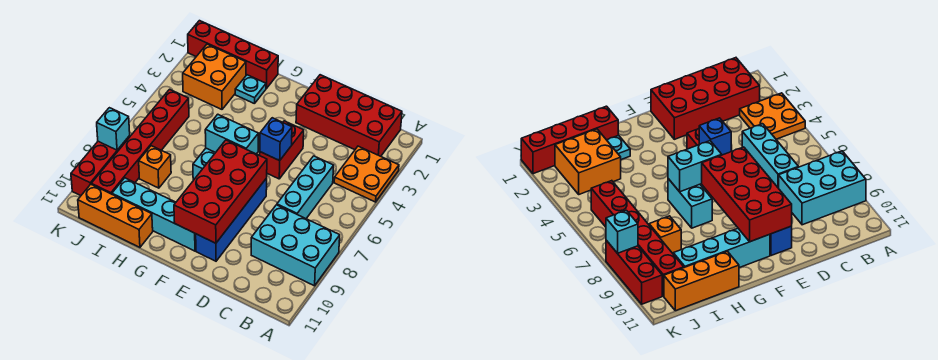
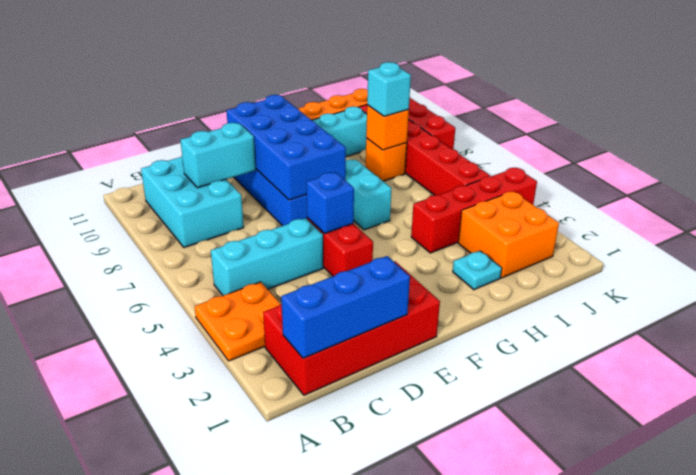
cyan brick A8:C9 level 1 -> cyan brick B8:C10 level 1
none -> blue brick B1:D1 level 2
cyan brick C5:C7 level 1 -> cyan brick B5:D5 level 1
red brick E7:F10 level 2 -> blue brick E7:F10 level 2
cyan brick F6:G6 level 2 -> cyan brick C9:D9 level 2
red brick H1:K1 level 1 -> red brick H4:K4 level 1
none -> orange brick I8 level 2
cyan brick K8 level 2 -> cyan brick I8 level 3

